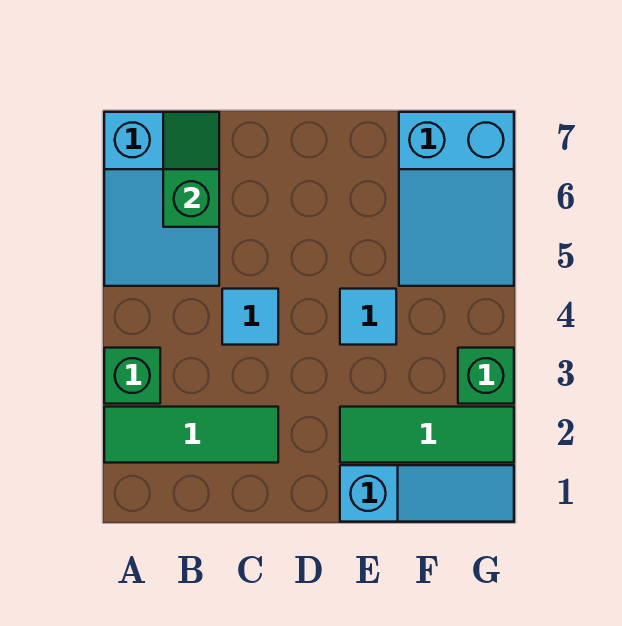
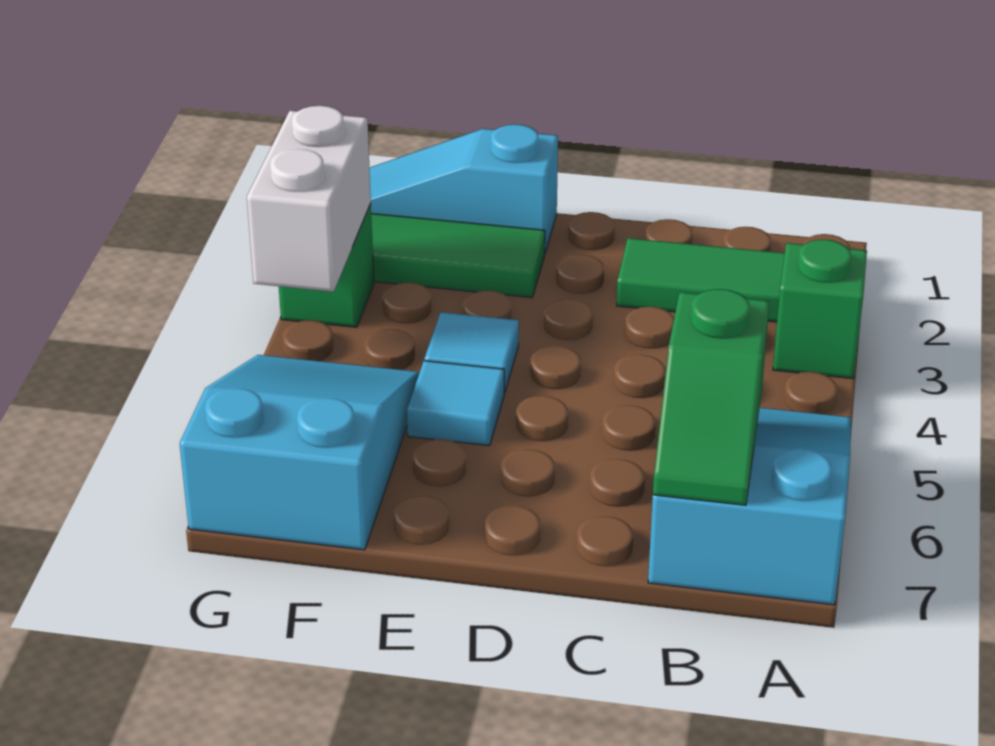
cyan tile C4 level 1 -> cyan tile E5 level 1
none -> white brick G3:G4 level 2

